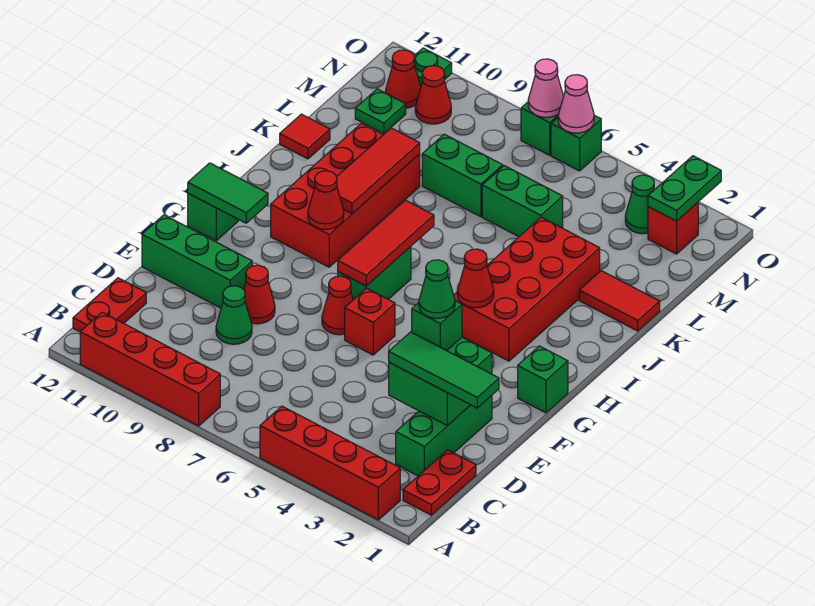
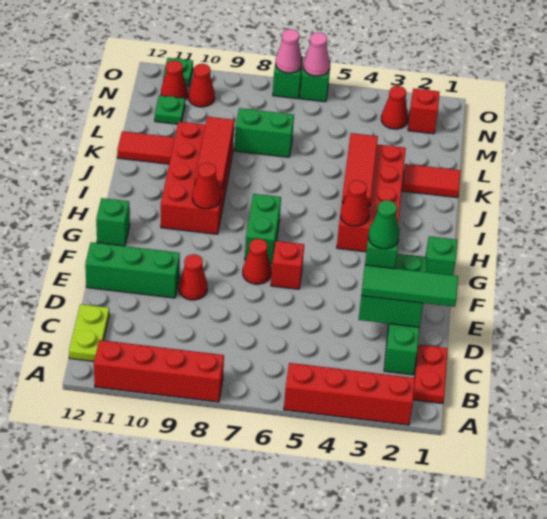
red plate B12:C12 level 1 -> lime plate B12:C12 level 1
green cone D9 level 1 -> none
red tile G7:I7 level 2 -> red tile I4:K4 level 2
green tile G11:G12 level 2 -> none
red tile K12 level 1 -> red tile K11:K12 level 1
green brick L5:L6 level 1 -> none
green plate N2:O2 level 2 -> none
green cone N3 level 1 -> red cone N3 level 1

